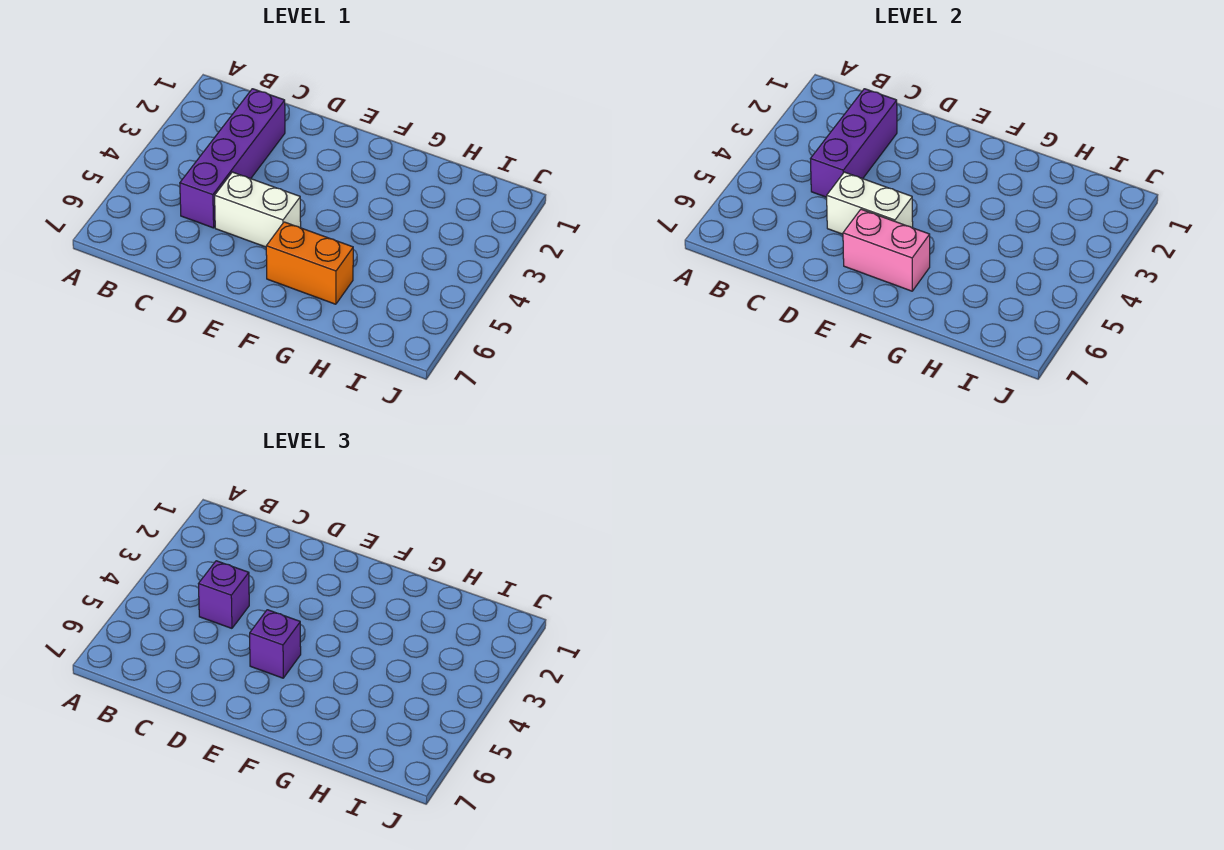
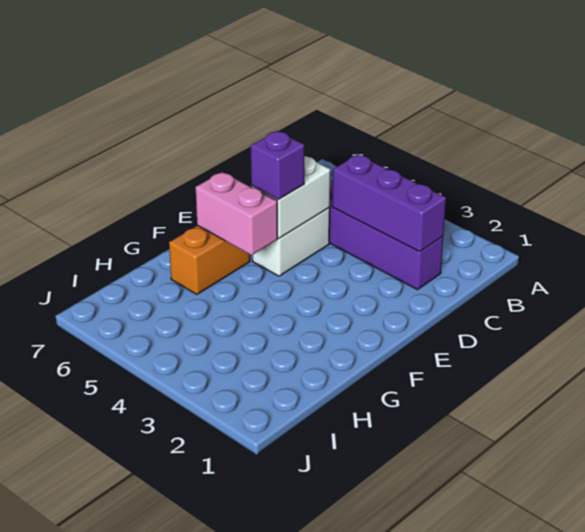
purple brick C4 level 3 -> none
pink brick E6:F6 level 2 -> pink brick F5:F6 level 2

